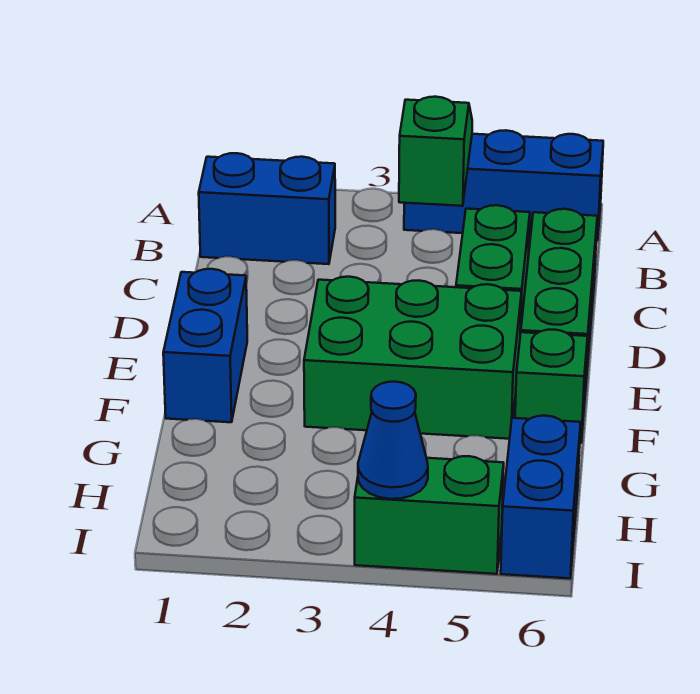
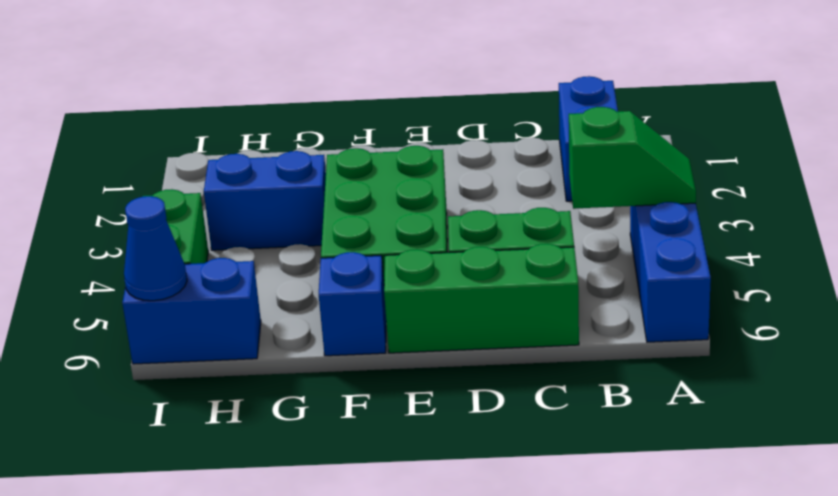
blue brick E1:F1 level 1 -> blue brick G3:H3 level 1
green brick F6 level 1 -> blue brick F6 level 1
blue cone I4 level 2 -> blue cone I6 level 2

